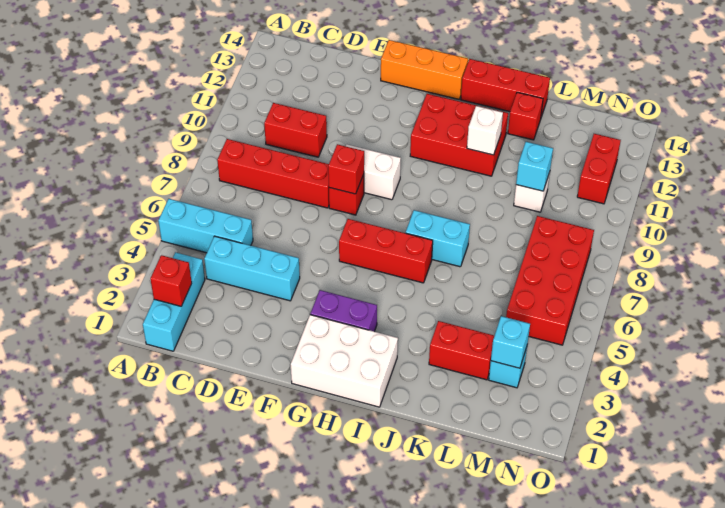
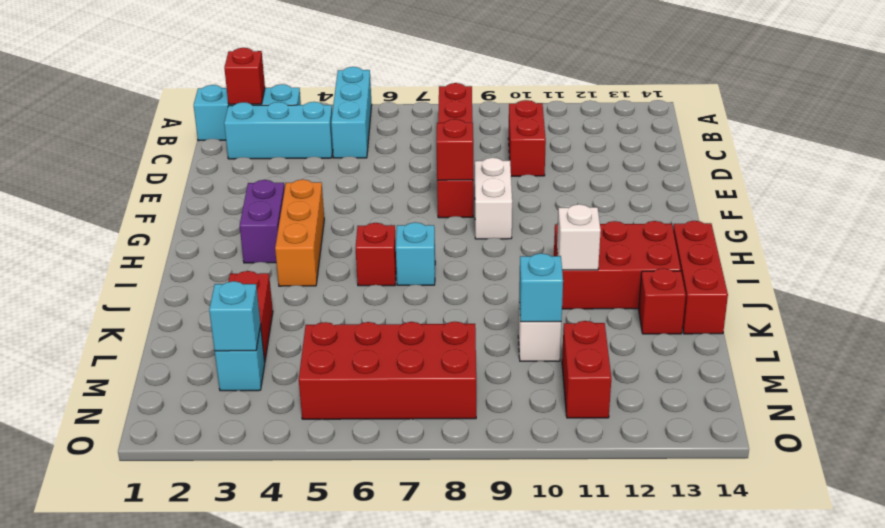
cyan brick C4:E4 level 1 -> cyan brick C2:C4 level 1
orange brick F14:H14 level 1 -> orange brick G4:I4 level 1
white brick G1:I2 level 1 -> none
red brick G6:I6 level 1 -> red brick I6 level 1
red brick H11:J12 level 1 -> red brick I11:J13 level 1
cyan brick I7:J7 level 1 -> cyan brick I7 level 1
red brick N11:N12 level 1 -> red brick M11:N11 level 1

